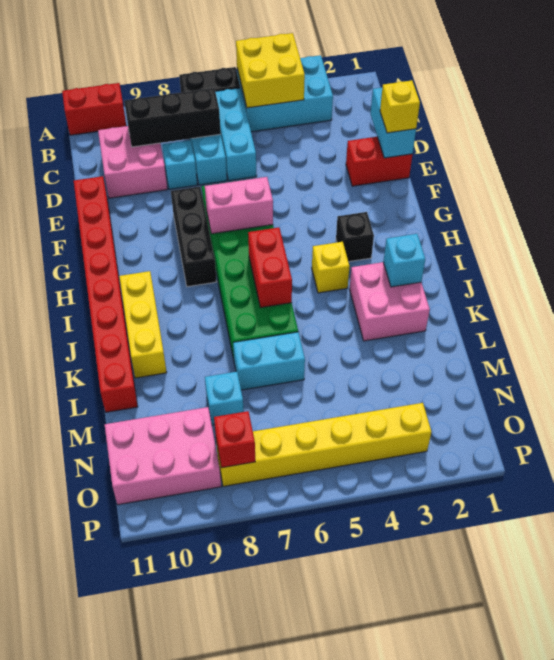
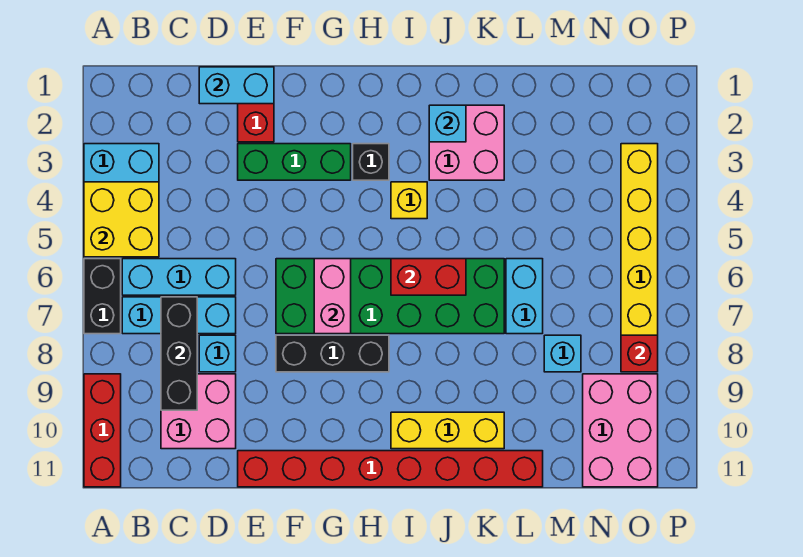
red brick A10:A11 level 1 -> red brick A9:A11 level 1
yellow brick E1 level 3 -> none
none -> green brick E3:G3 level 1

